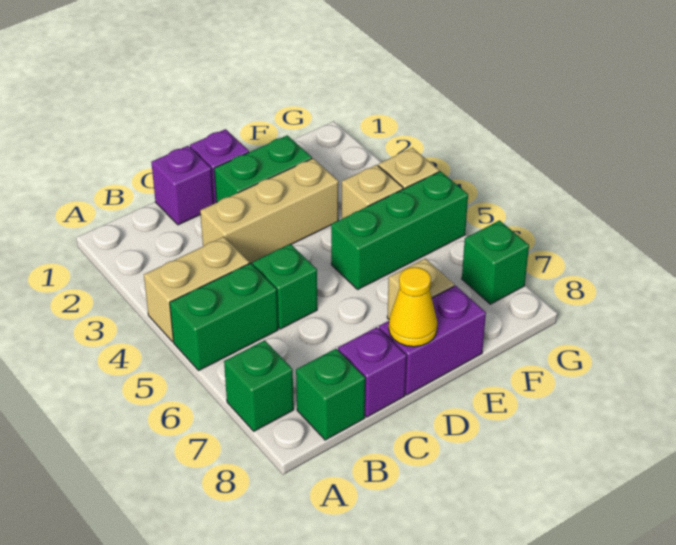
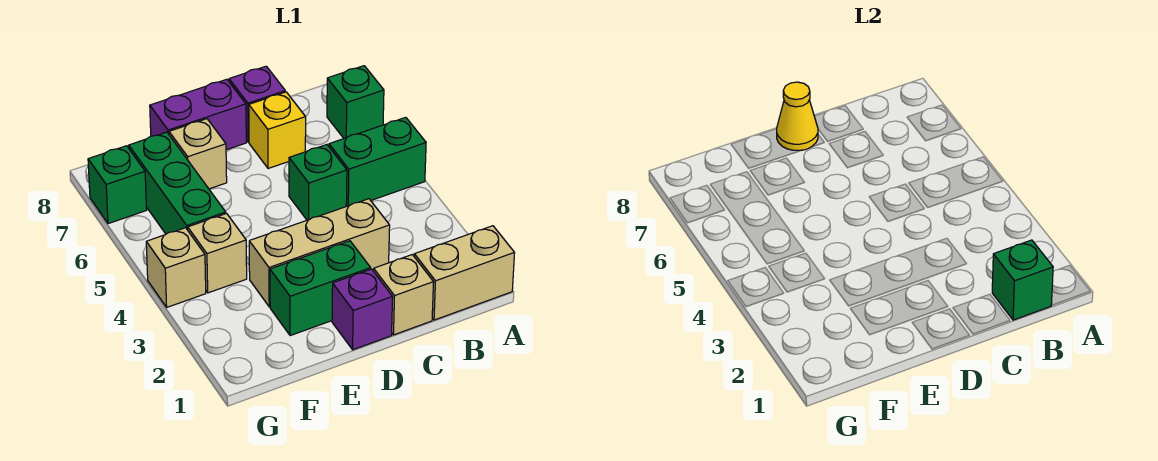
tan brick A4:B4 level 1 -> tan brick A1:B1 level 1
green brick B8 level 1 -> green brick B1 level 2
purple brick C1 level 1 -> tan brick C1 level 1
none -> yellow brick C7 level 1
green brick E5:G5 level 1 -> green brick F5:F7 level 1

